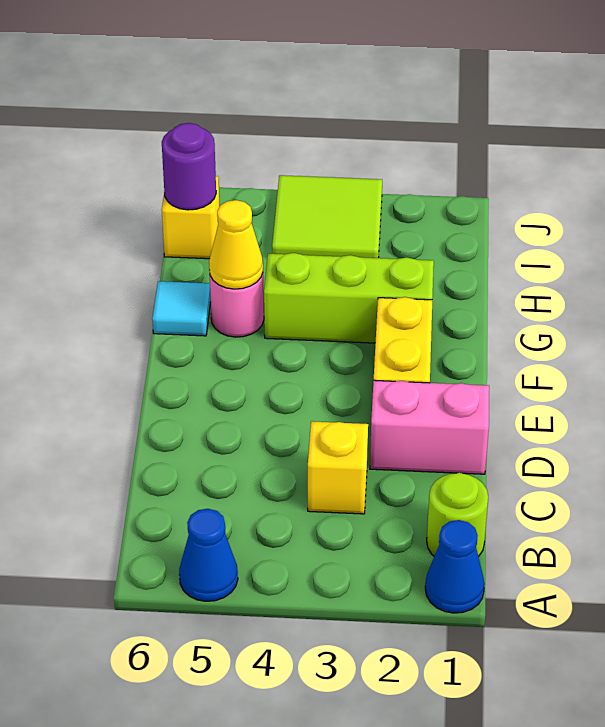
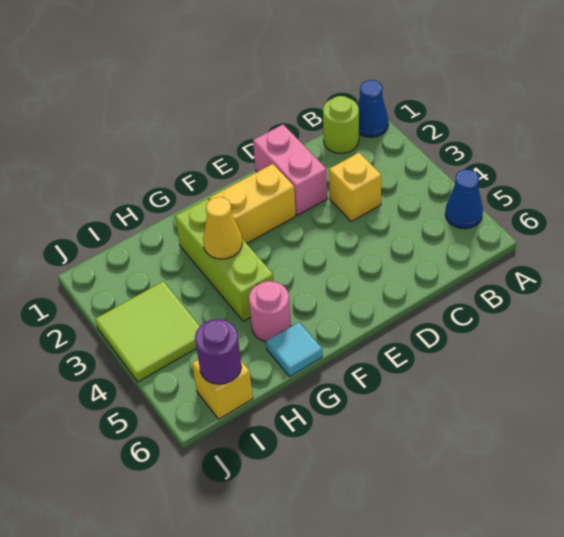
yellow cone G5 level 2 -> yellow cone G3 level 2

